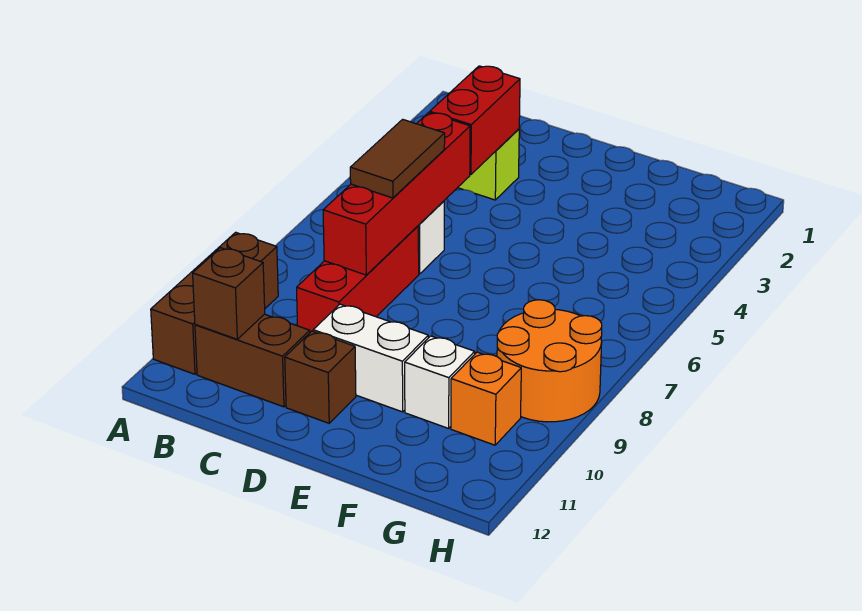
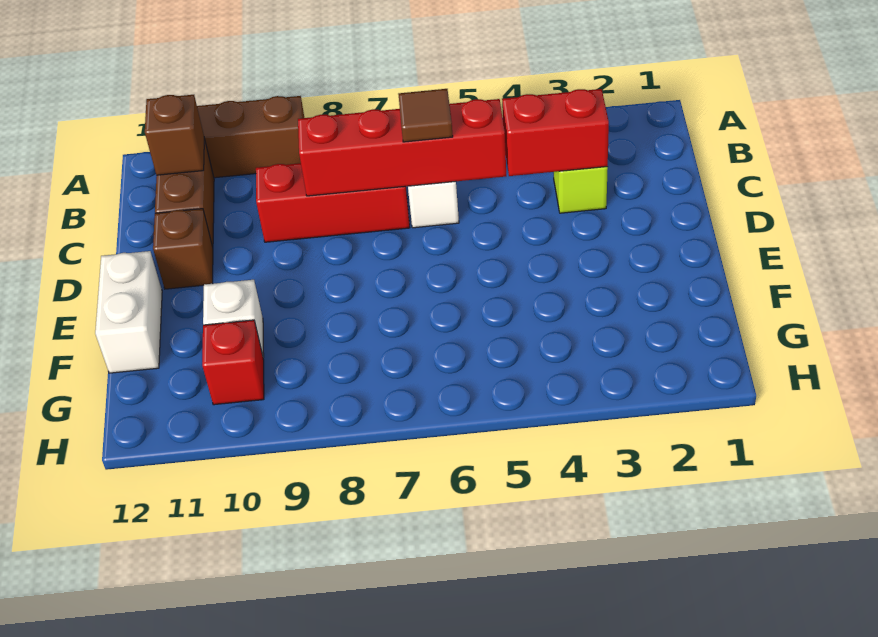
brown tile C6:C7 level 3 -> brown tile C6 level 3
white brick D10:E10 level 1 -> white brick E12:F12 level 1
orange round brick G8:H9 level 1 -> none
orange brick G10 level 1 -> red brick G10 level 1

